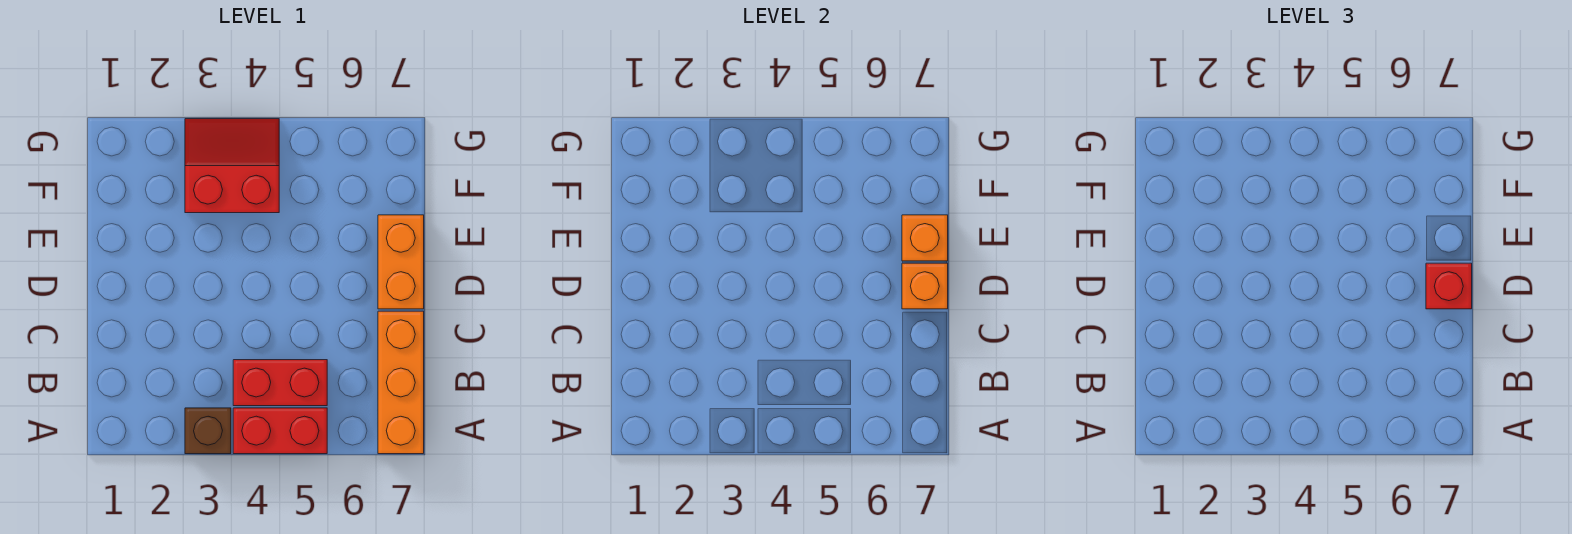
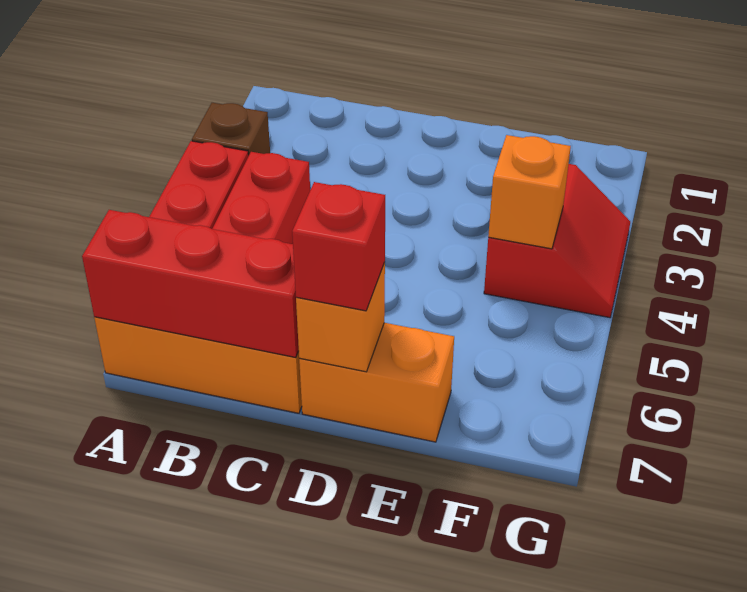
none -> red brick A7:C7 level 2
orange brick E7 level 2 -> orange brick F4 level 2

